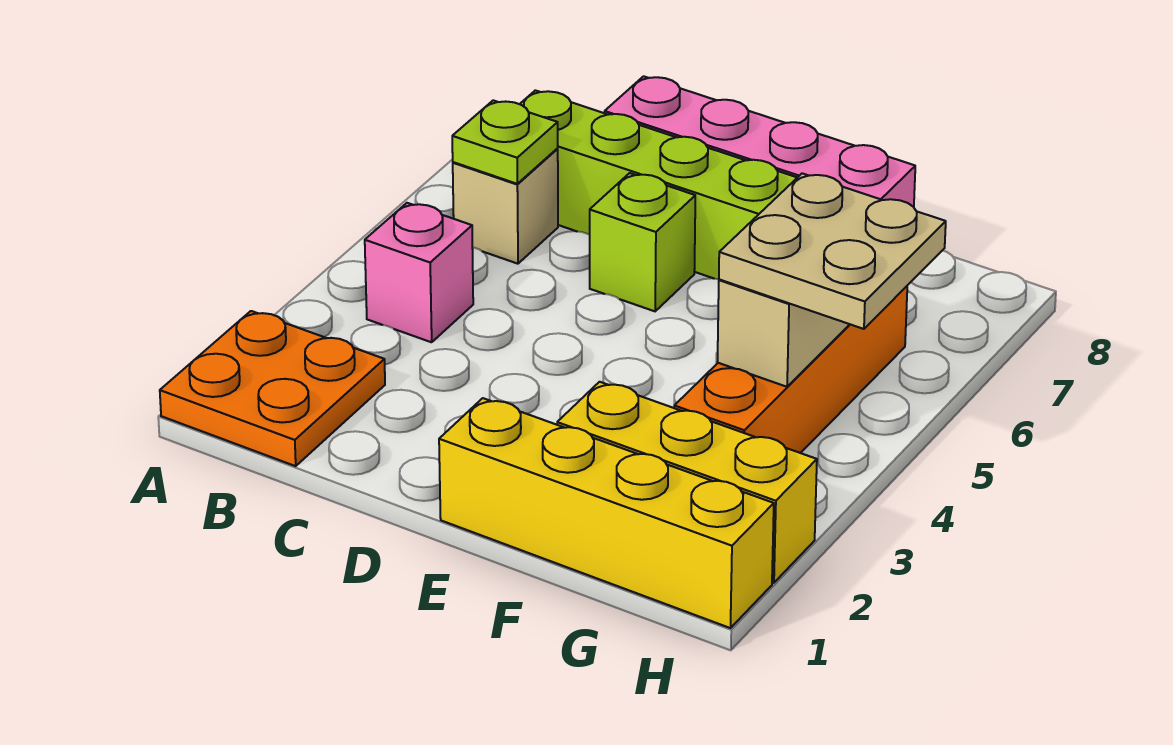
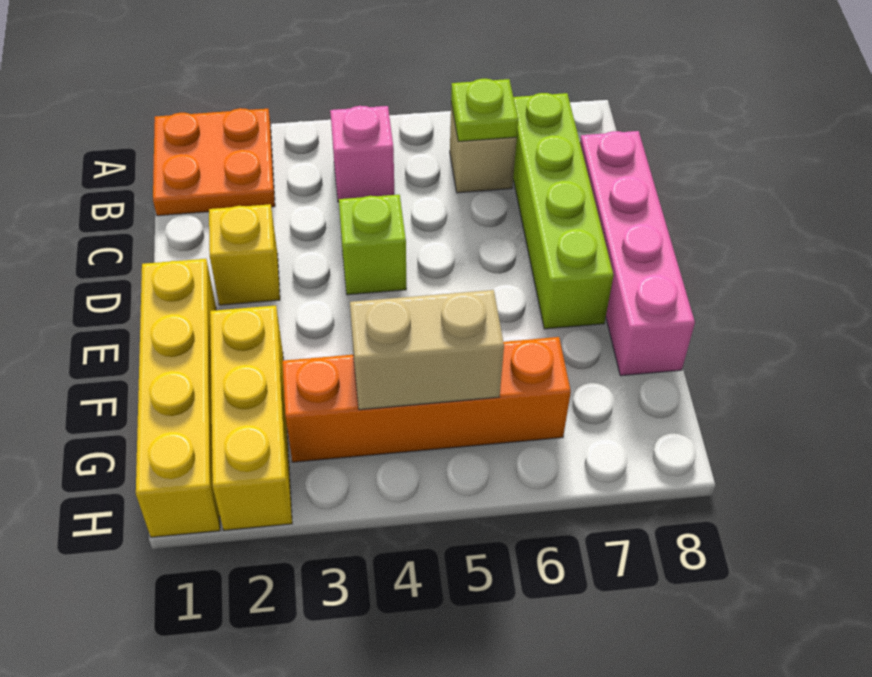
none -> yellow brick D2 level 1
lime brick D6 level 1 -> lime brick D4 level 1
tan plate G4:H5 level 3 -> none

